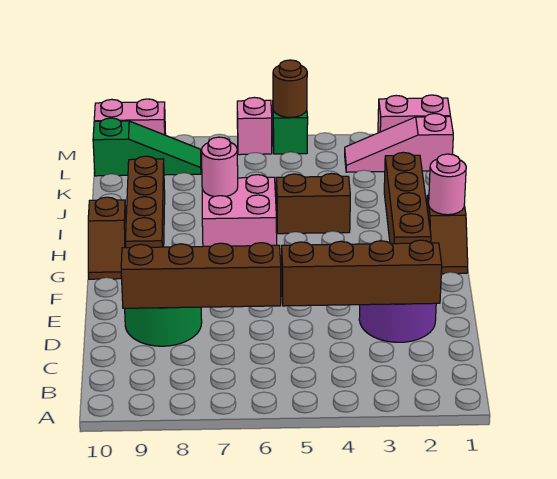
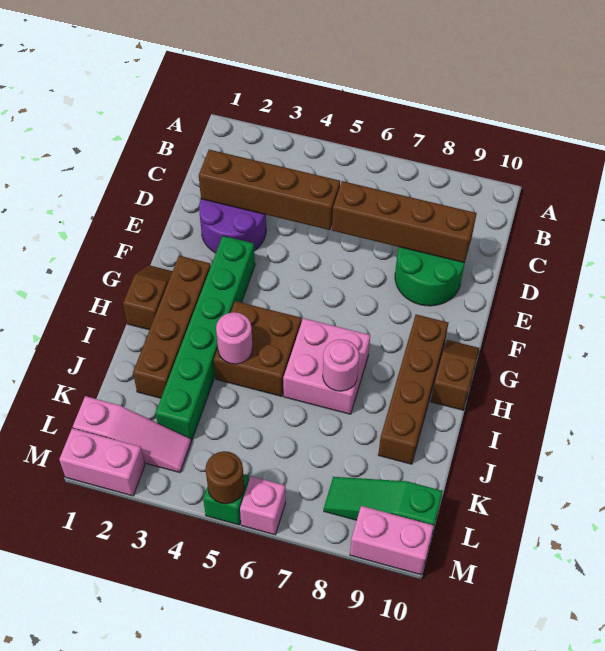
none -> green brick F3:K3 level 1
pink round brick H1 level 2 -> pink round brick I4 level 2
brown brick I4:I5 level 1 -> brown brick H4:I5 level 1

